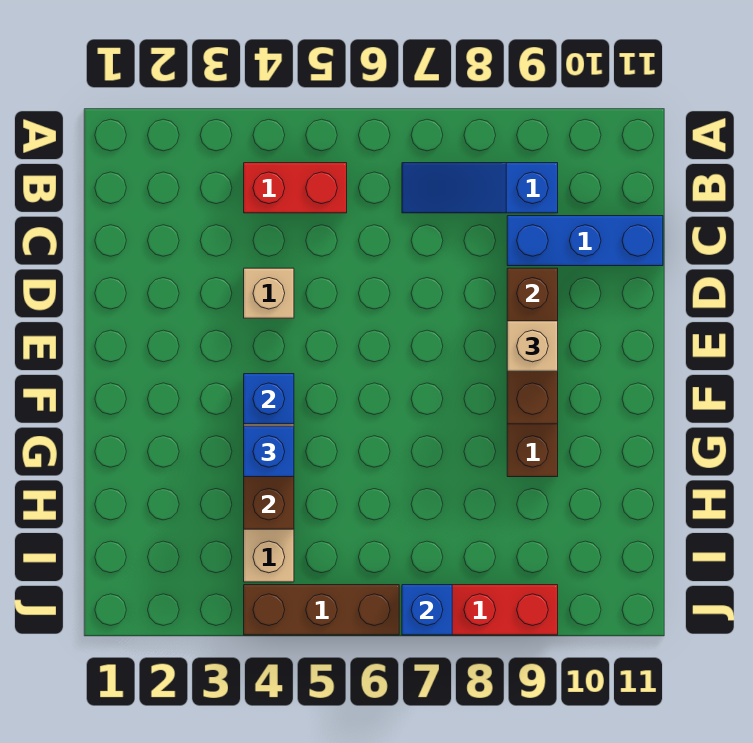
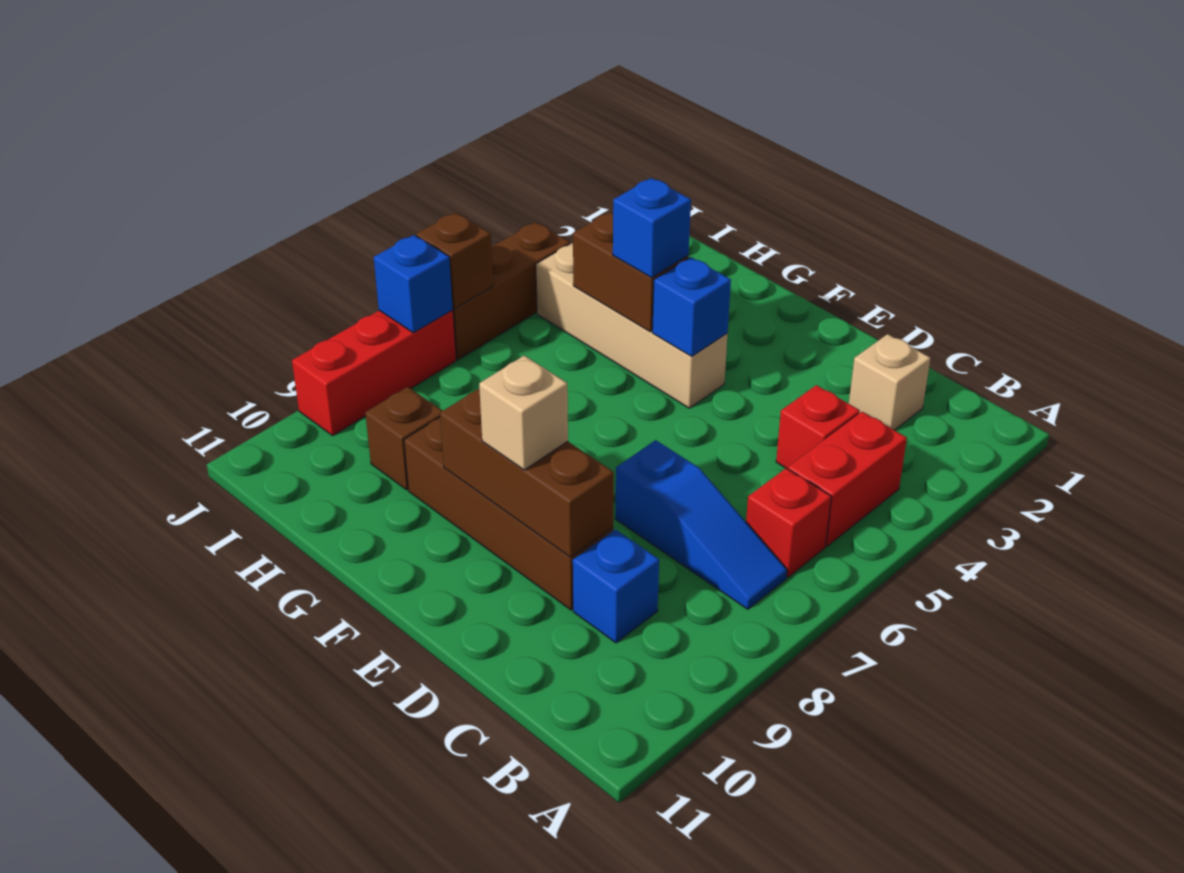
none -> red brick B6 level 1
blue slope B7:B9 level 1 top 9 -> blue slope B7:D7 level 1 top D
none -> red brick C4 level 1
blue brick C9:C11 level 1 -> blue brick C9 level 1
tan brick D4 level 1 -> tan brick C2 level 1
none -> brown brick H9 level 1
none -> brown brick J6 level 2

